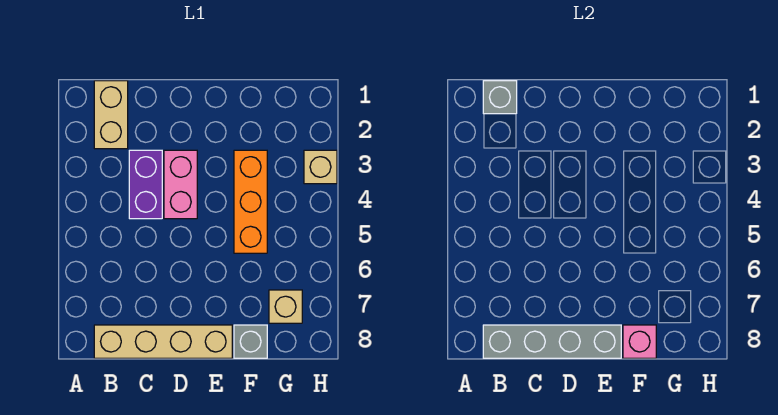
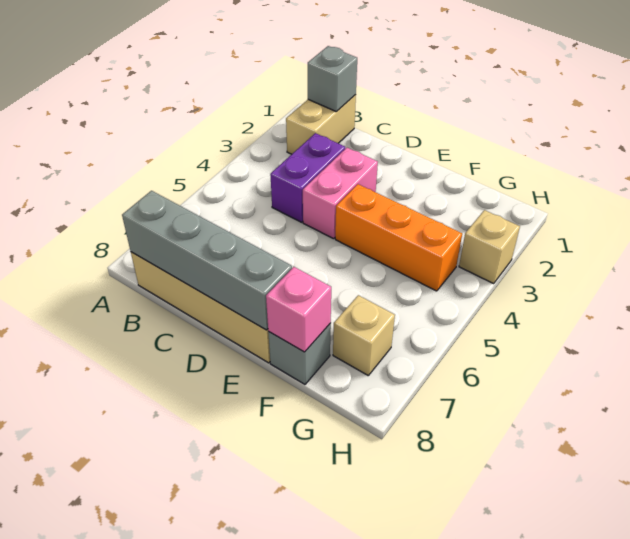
orange brick F3:F5 level 1 -> orange brick E4:G4 level 1

